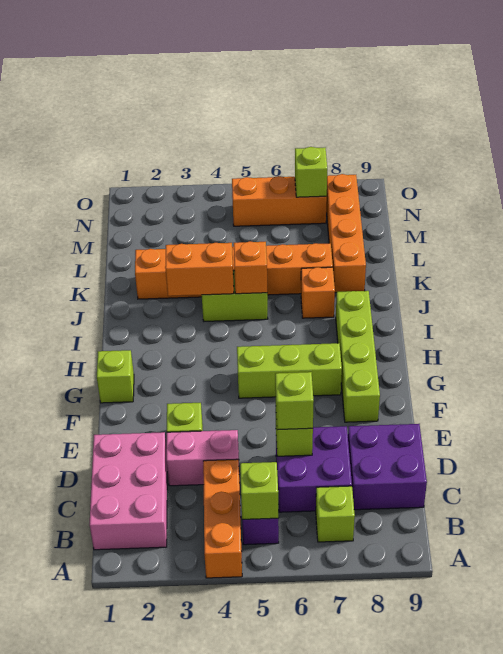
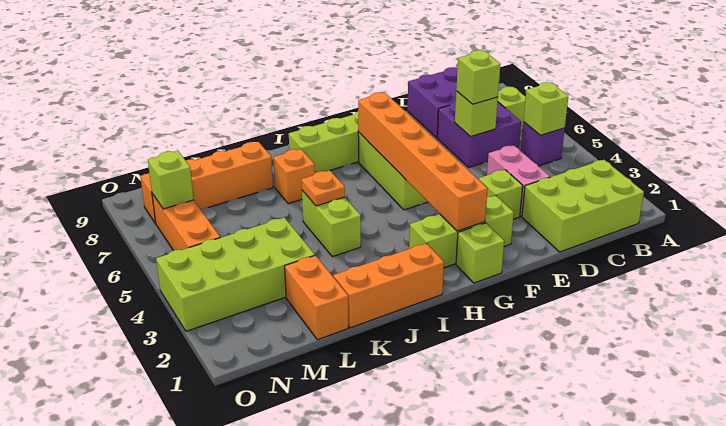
orange brick A4:C4 level 1 -> orange brick I1:K1 level 1
pink brick B1:D2 level 1 -> lime brick B1:D2 level 1
none -> lime brick F2:H2 level 1
orange brick J3:J4 level 2 -> orange brick L1:L2 level 1
orange brick J5 level 2 -> orange plate J5 level 2
orange brick K2:K7 level 1 -> orange brick G2:G7 level 2
none -> lime brick L3:O4 level 1

